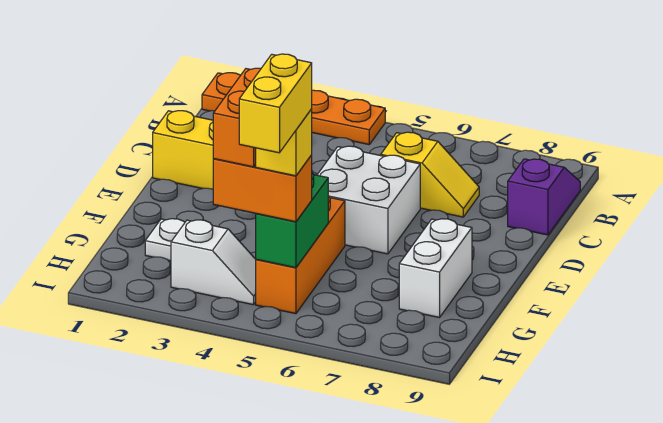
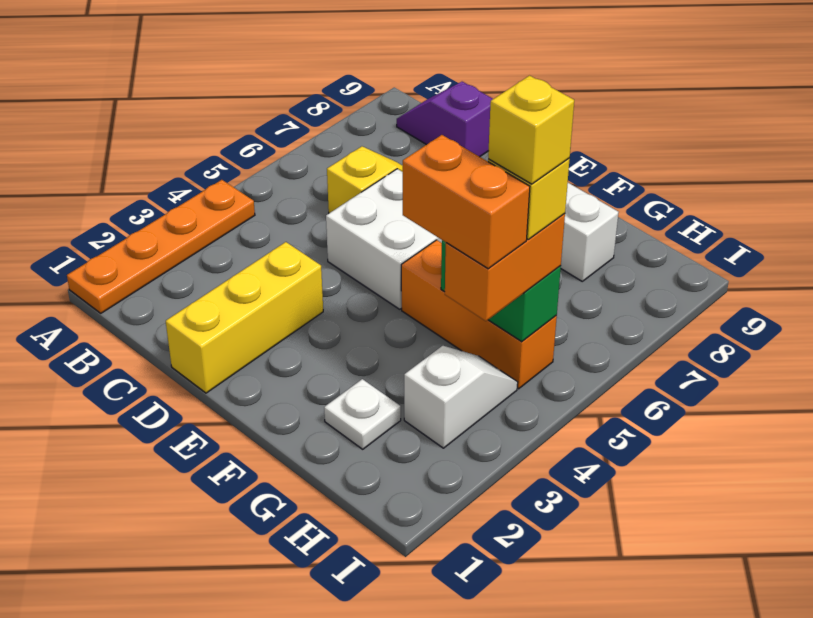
yellow brick H5:I5 level 5 -> yellow brick H5 level 5

